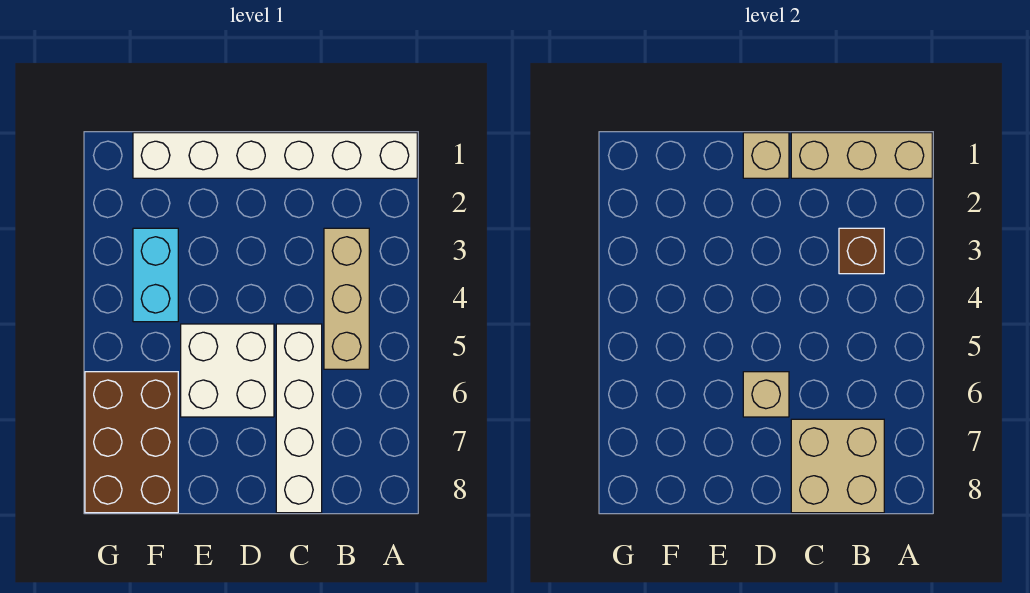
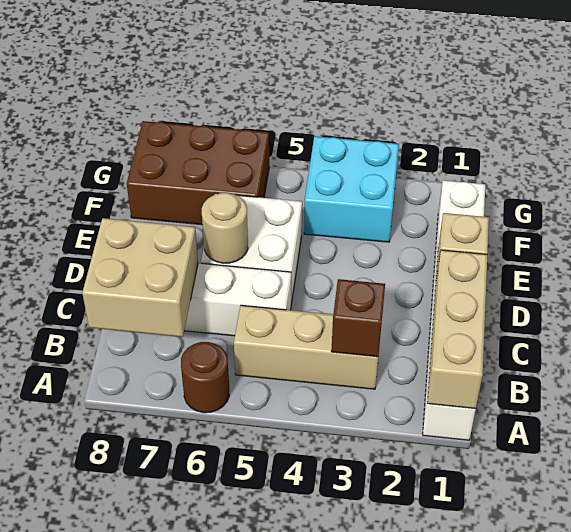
none -> brown round brick A6 level 1
tan brick D6 level 2 -> tan round brick D6 level 2
cyan brick F3:F4 level 1 -> cyan brick F3:G4 level 1

